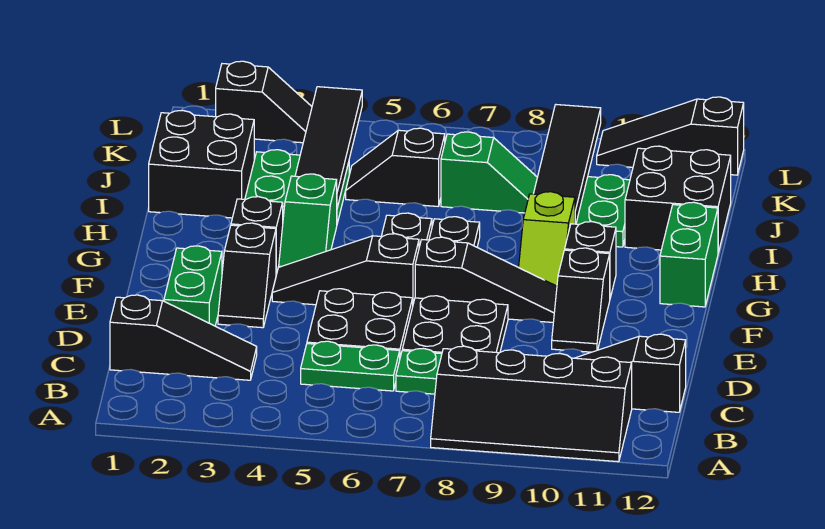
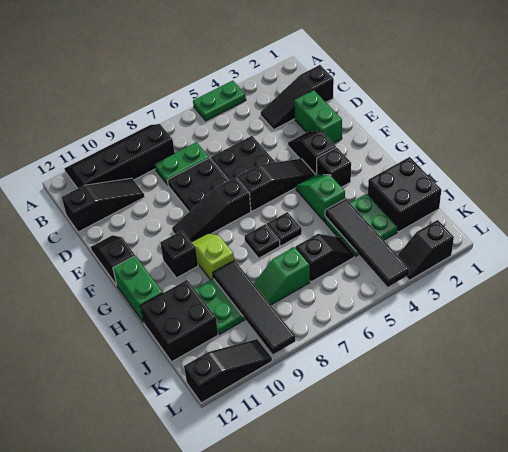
green plate C5:C6 level 1 -> green plate A4:A5 level 1
black slope E10:F10 level 1 top F -> black slope E12:F12 level 1 top F

